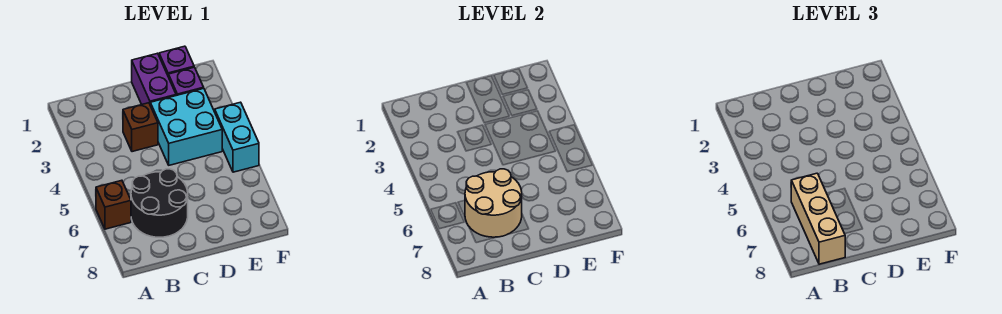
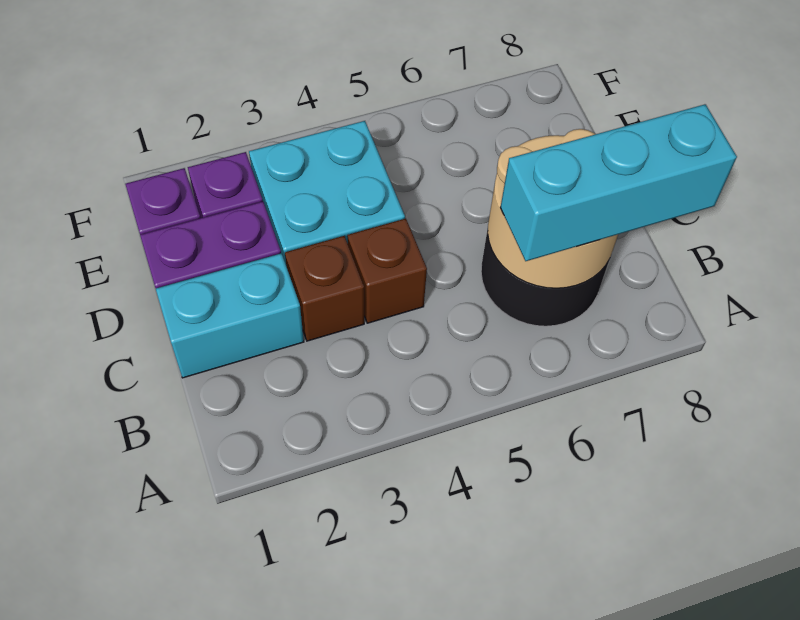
brown brick A6 level 1 -> brown brick C4 level 1
tan brick B6:B8 level 3 -> cyan brick B6:B8 level 3
cyan brick F4:F5 level 1 -> cyan brick C1:C2 level 1

